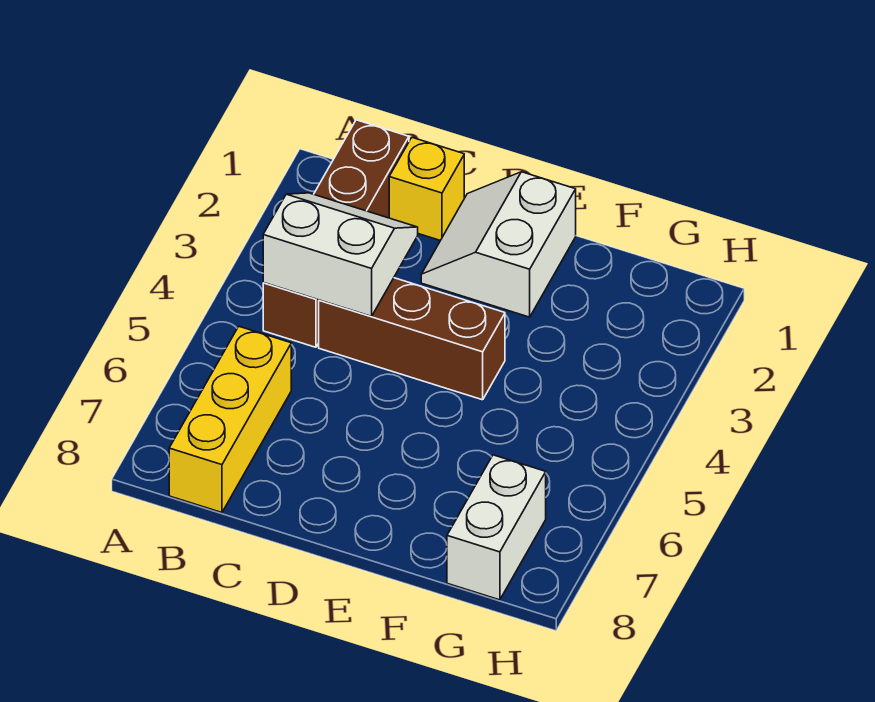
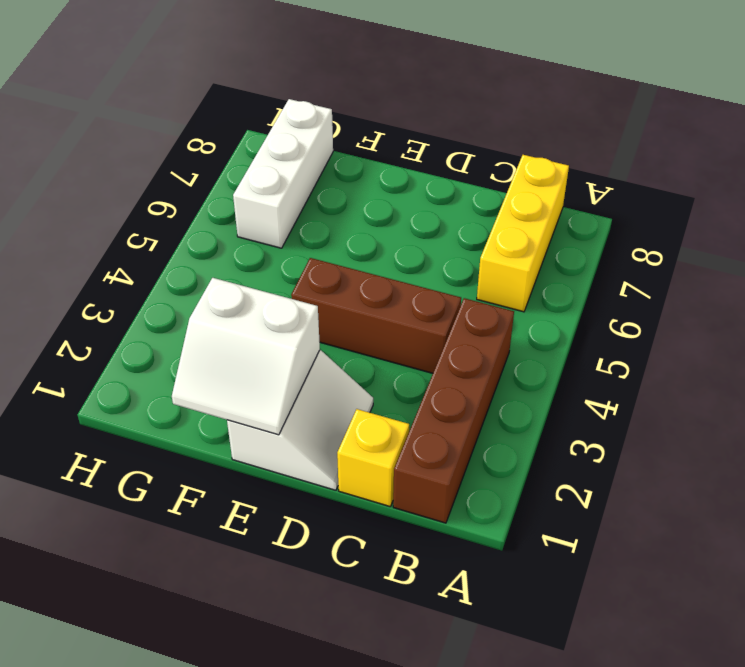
white slope B3:C4 level 2 top 4 -> white slope E1:F2 level 2 top 2
white brick G7:G8 level 1 -> white brick G6:G8 level 1

